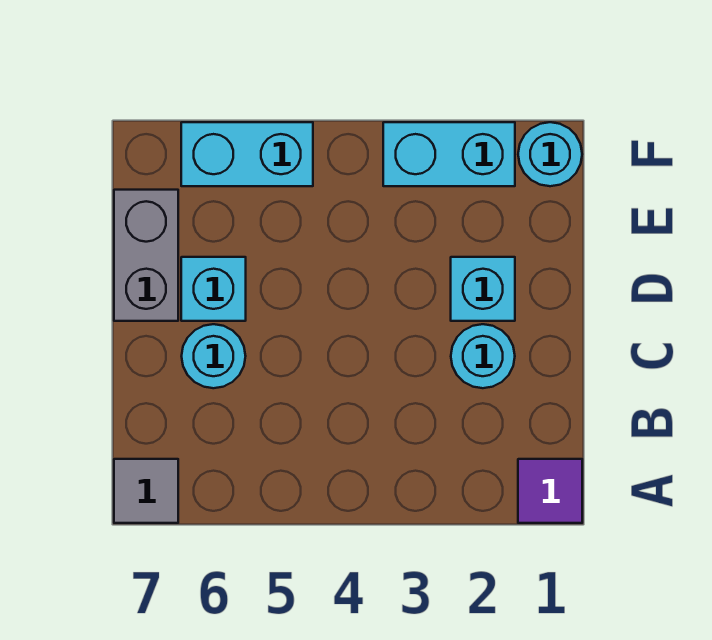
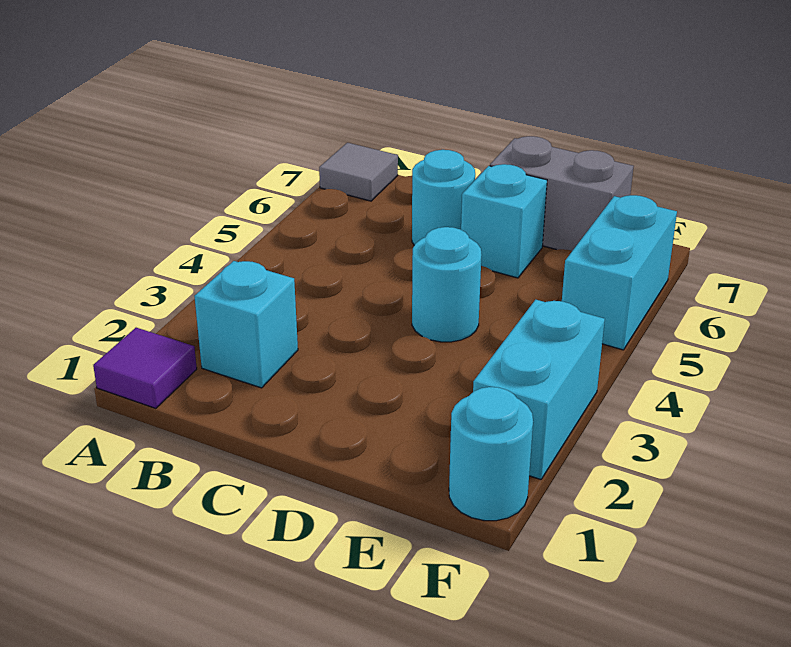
cyan round brick C2 level 1 -> cyan round brick D4 level 1
cyan brick D2 level 1 -> cyan brick B2 level 1

